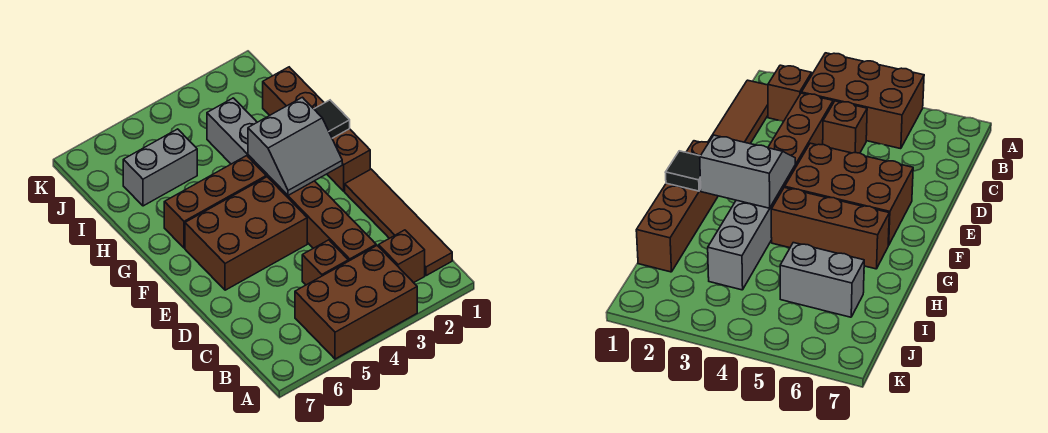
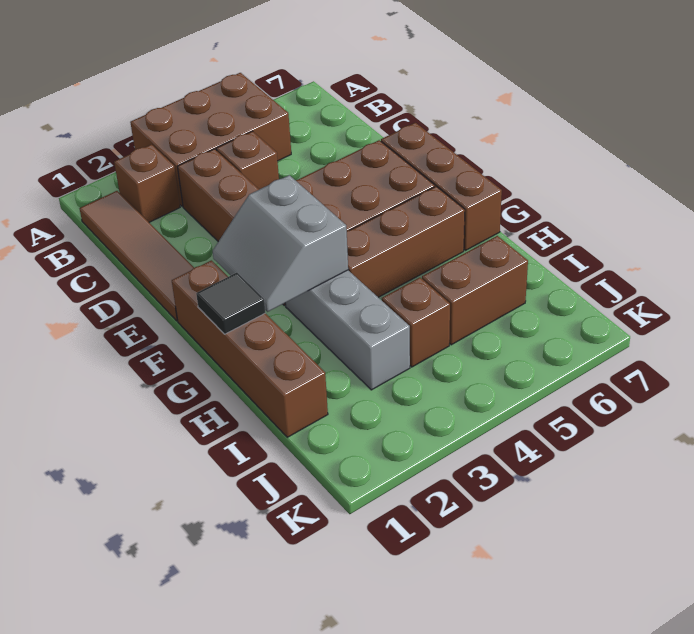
none -> brown brick E7:G7 level 1
grey slope F2:G3 level 2 top G -> grey slope F2:G3 level 2 top 3
none -> brown brick I4 level 1
grey brick I5:I6 level 1 -> brown brick I5:I6 level 1

